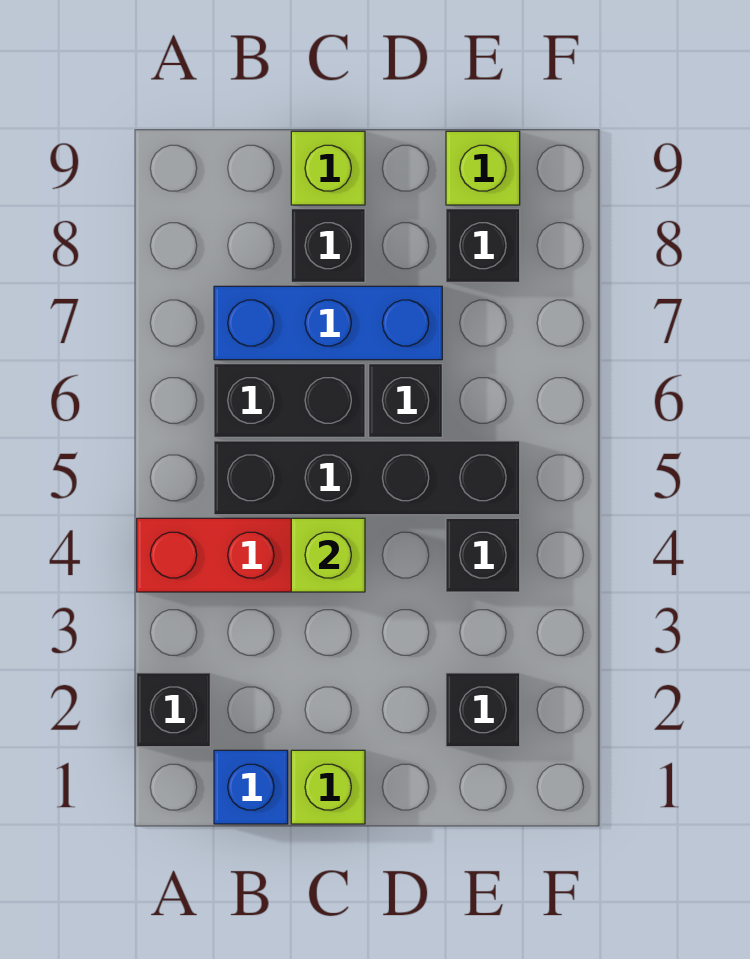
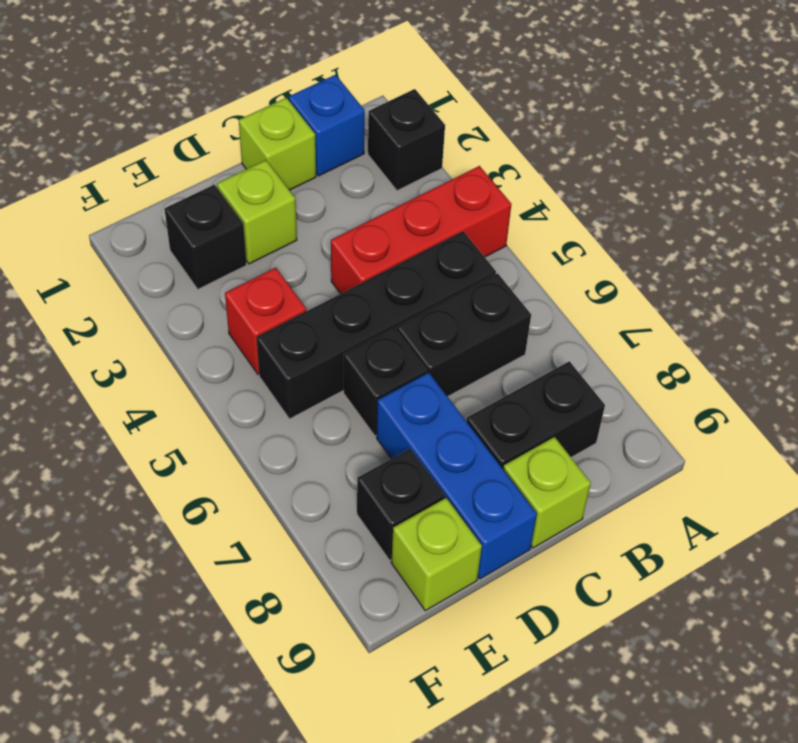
blue brick B7:D7 level 1 -> blue brick D7:D9 level 1
lime brick C4 level 2 -> lime brick D2 level 1
black brick C8 level 1 -> black brick B8:C8 level 1
black brick E4 level 1 -> red brick E4 level 1

